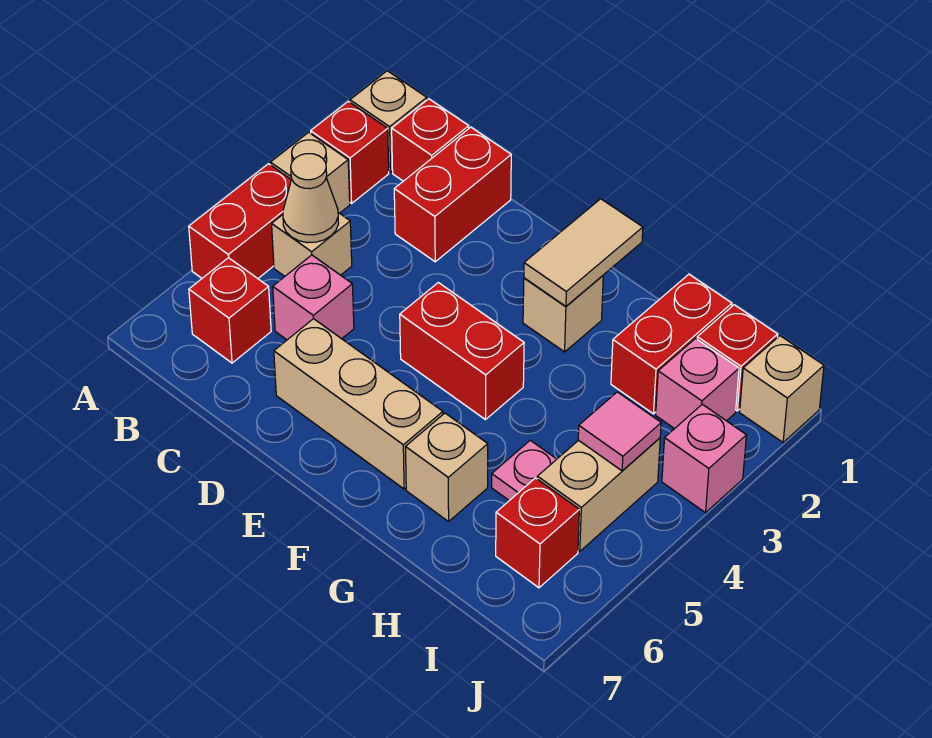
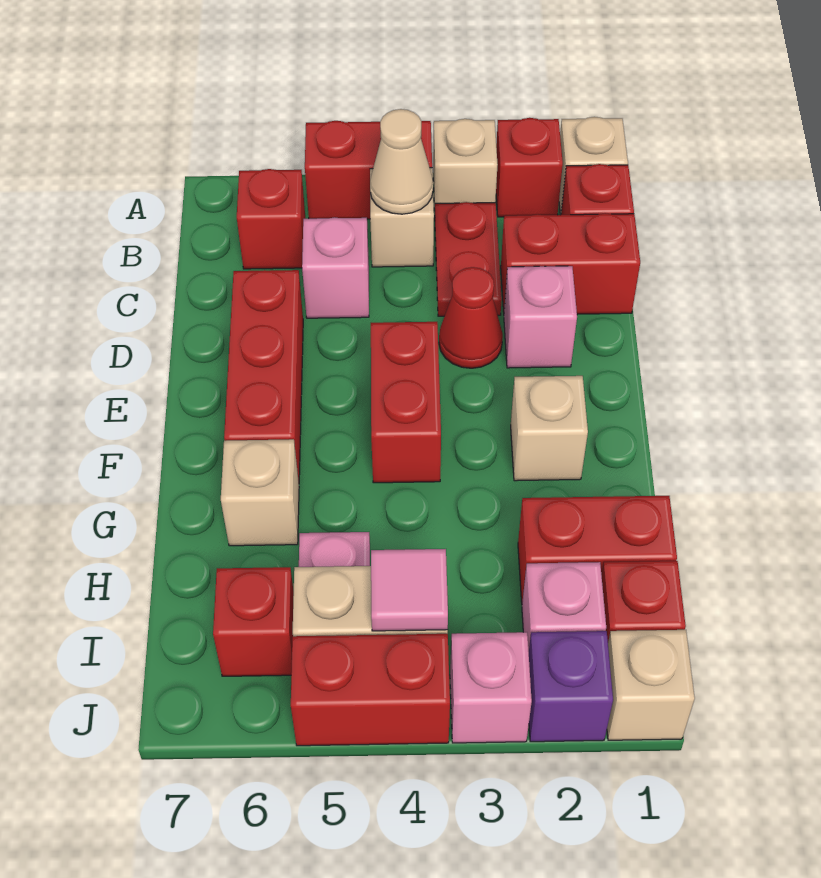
none -> red plate B3:C3 level 1
none -> pink brick D2 level 1
none -> red cone D3 level 1
tan brick D6:F6 level 1 -> red brick D6:F6 level 1
tan tile F1:F2 level 2 -> none
none -> purple brick J2 level 1
none -> red brick J4:J5 level 1

